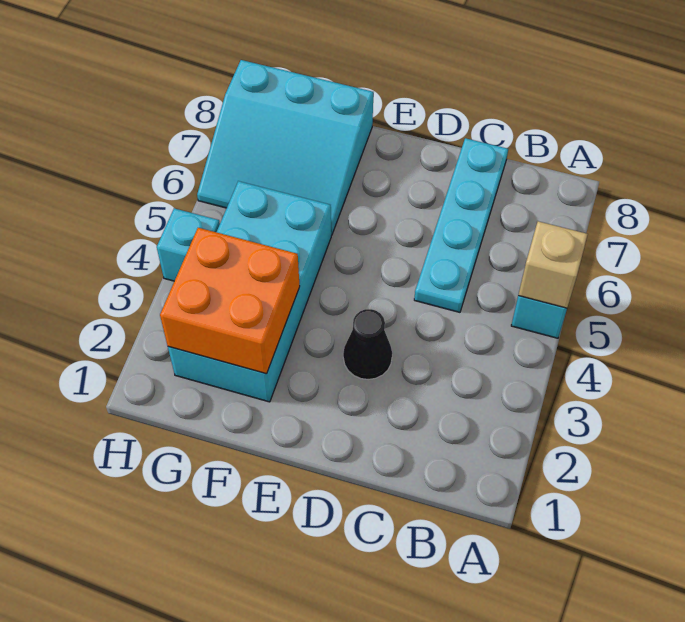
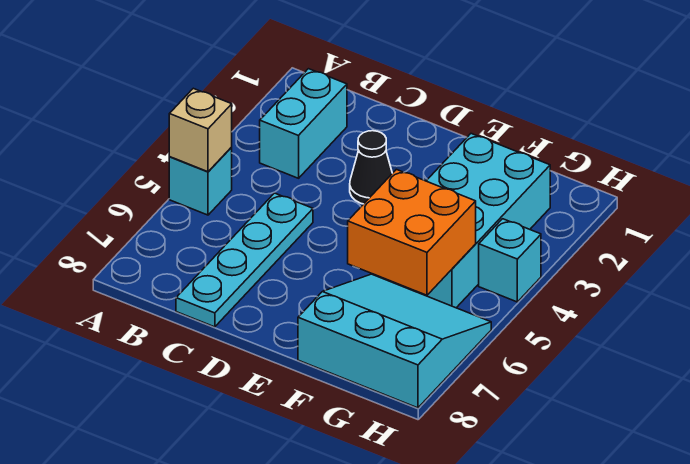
none -> cyan brick B2:B3 level 1
orange brick F2:G3 level 2 -> orange brick F5:G6 level 2

